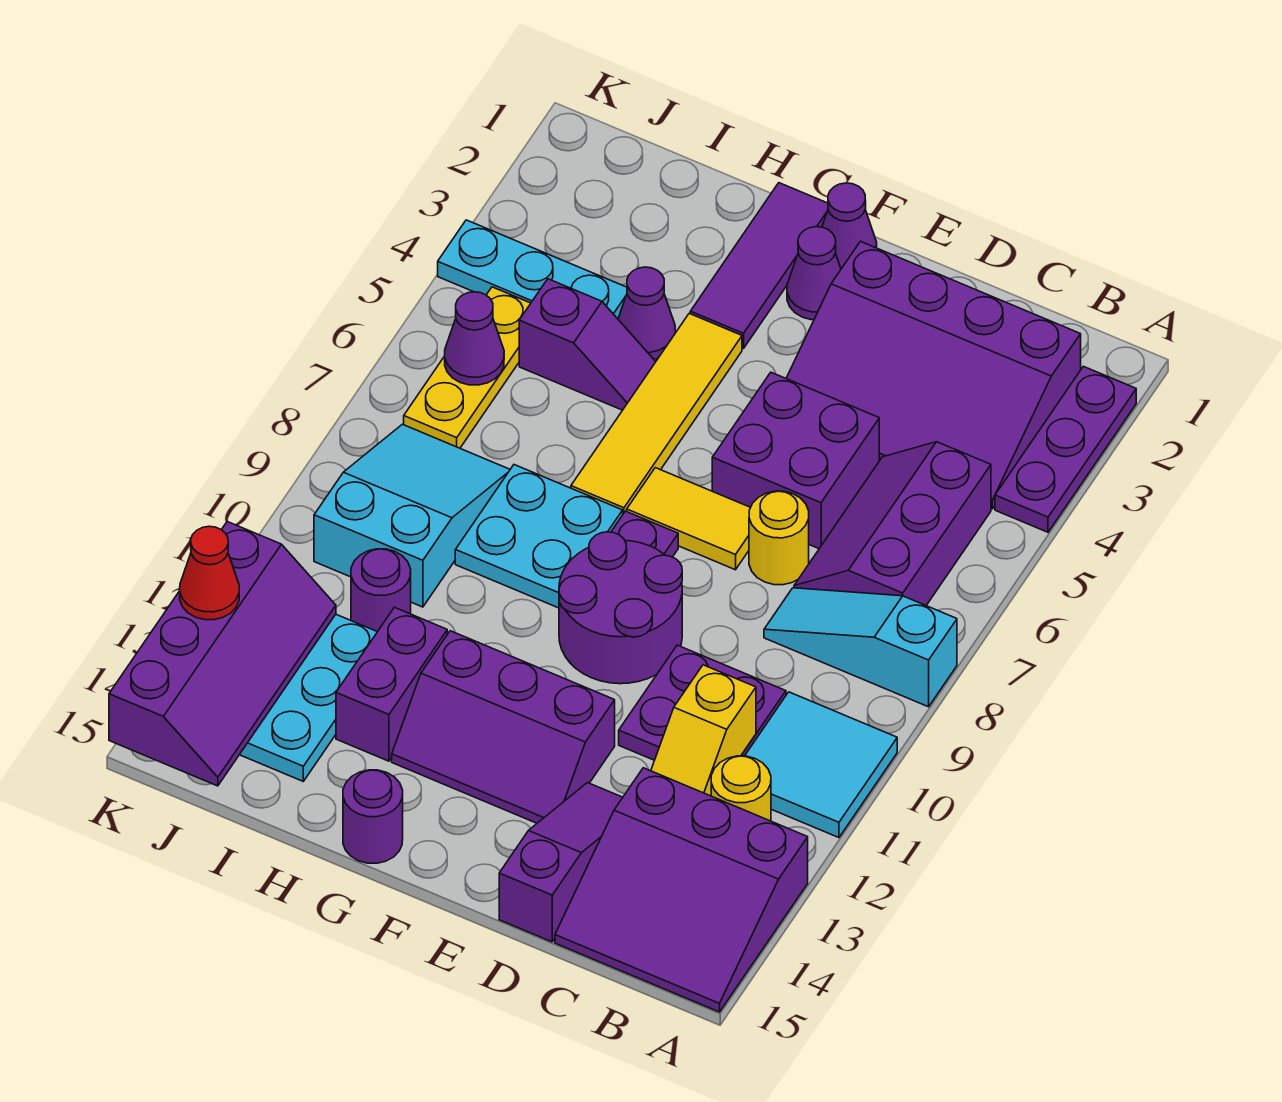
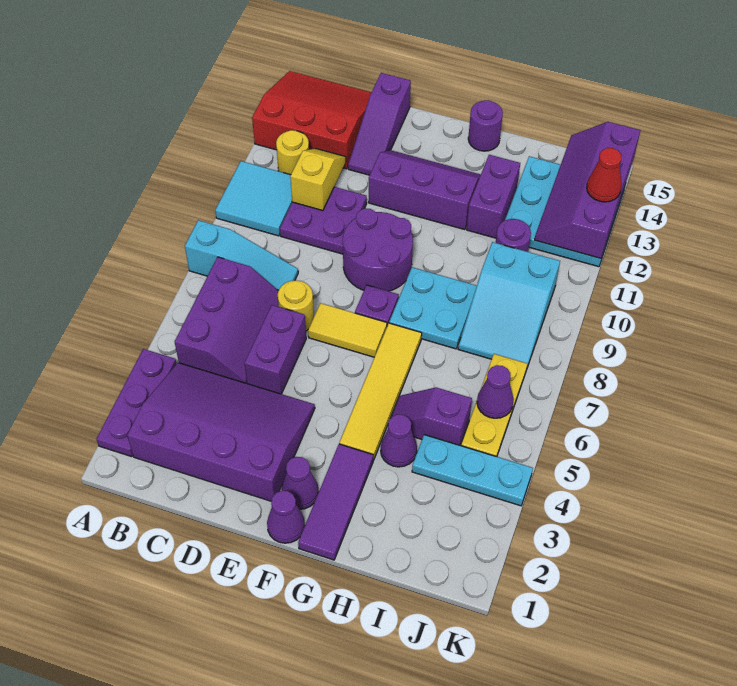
purple slope A13:C15 level 1 top 13 -> red slope A13:C15 level 1 top 13
purple brick D5:E6 level 1 -> purple brick D5:D6 level 1

